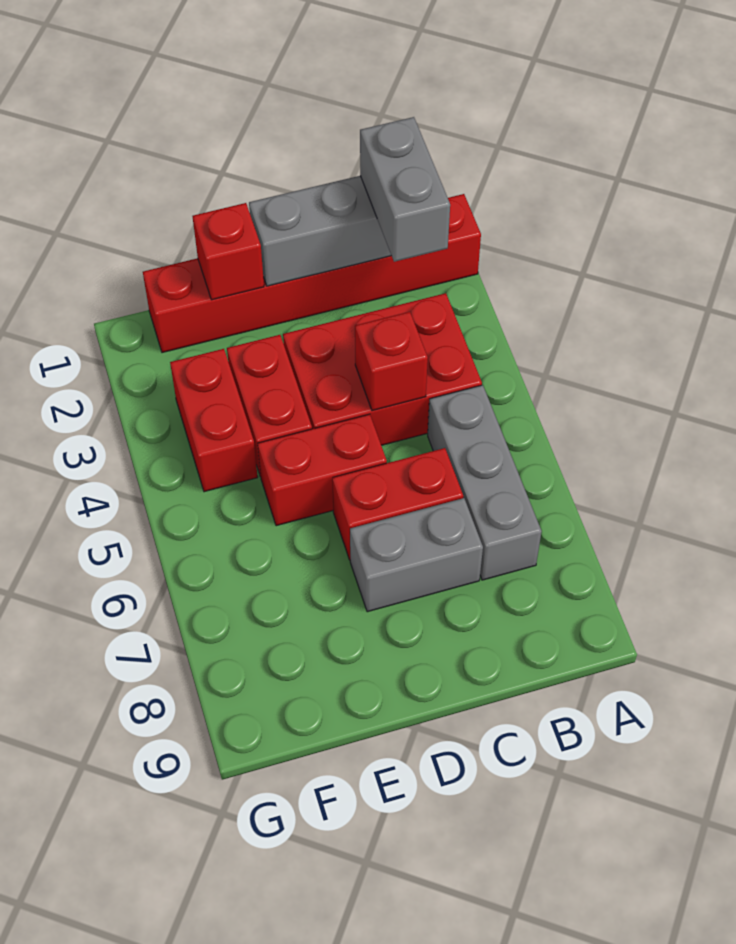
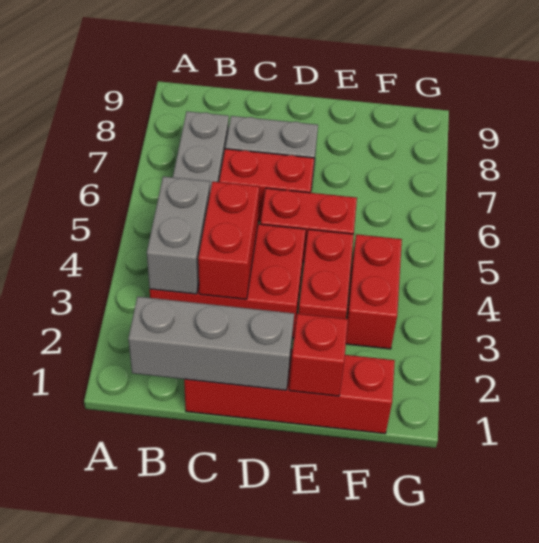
red brick A1:F1 level 1 -> red brick C1:F1 level 1
grey brick B1:B2 level 3 -> grey brick B3:B4 level 2
red brick C4 level 2 -> red brick C3:C4 level 2

